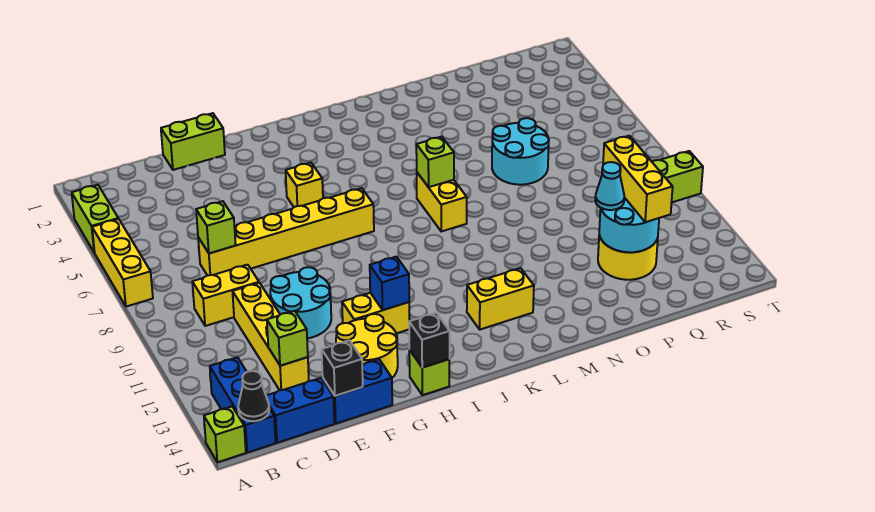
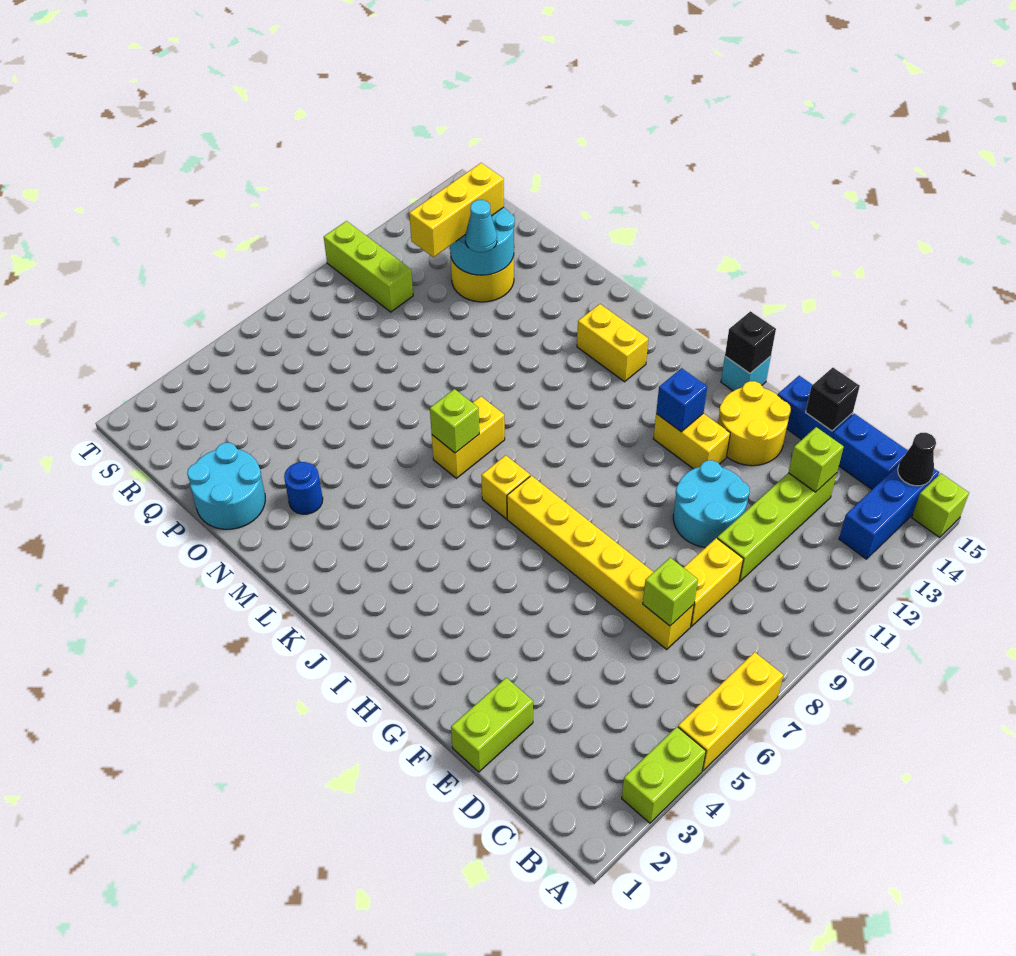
yellow brick C9:D9 level 1 -> yellow brick D8:D9 level 1
yellow brick D10:D13 level 1 -> lime brick D10:D13 level 1
lime brick E1:F1 level 1 -> lime brick E1:E2 level 1
yellow brick H5 level 1 -> yellow brick J7 level 1
lime brick H15 level 1 -> cyan brick H15 level 1
none -> blue round brick N3 level 1
cyan round brick O6:P7 level 1 -> cyan round brick O1:P2 level 1

